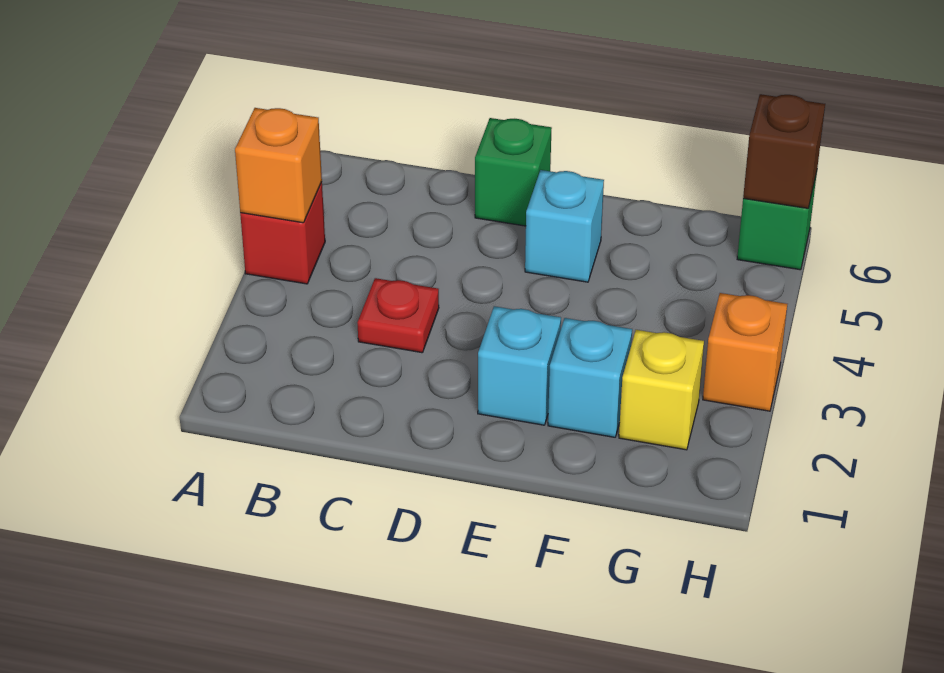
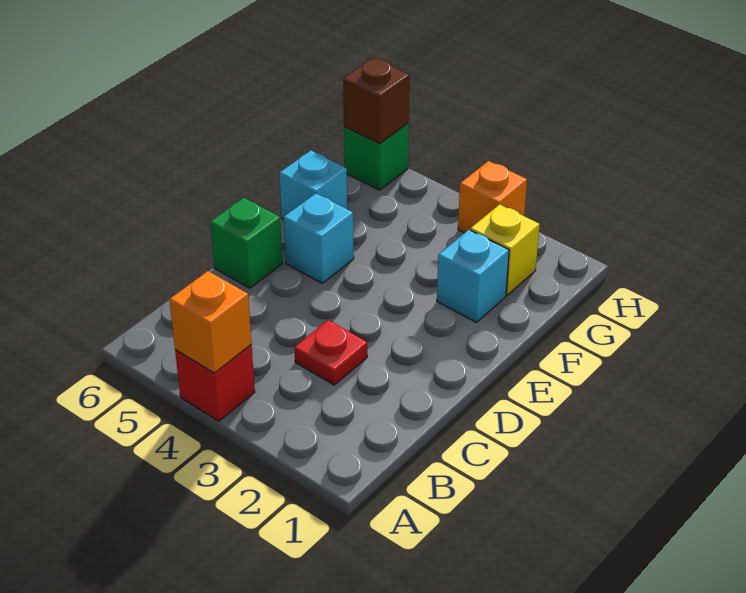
cyan brick E2 level 1 -> cyan brick F6 level 1

